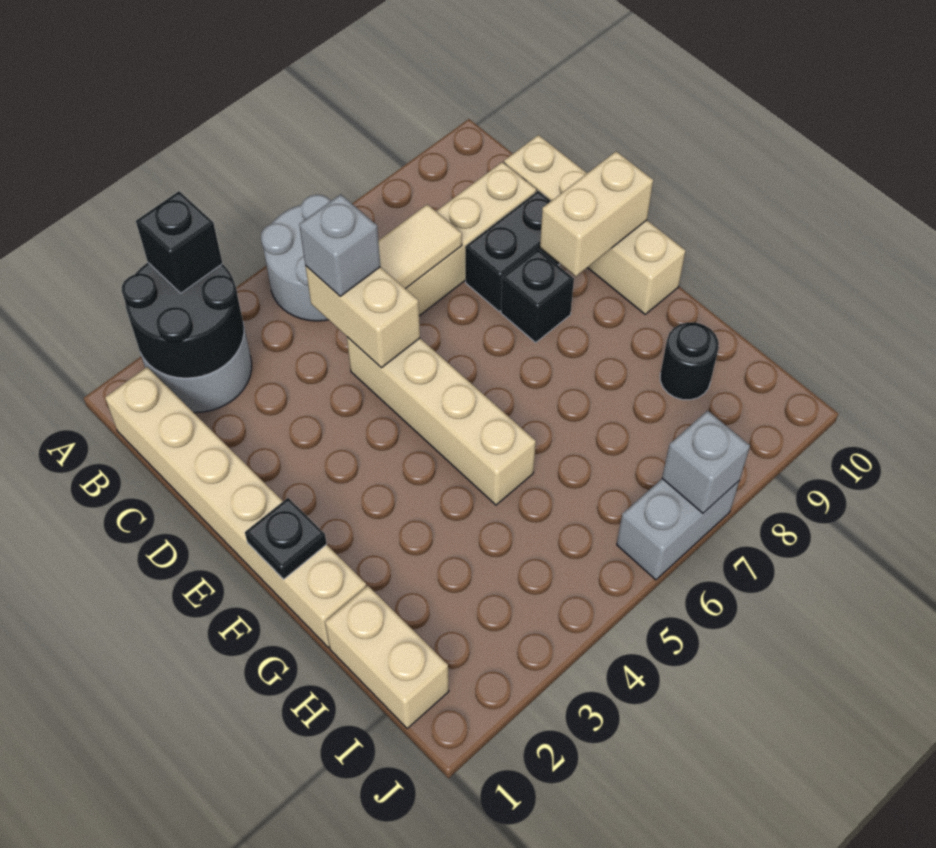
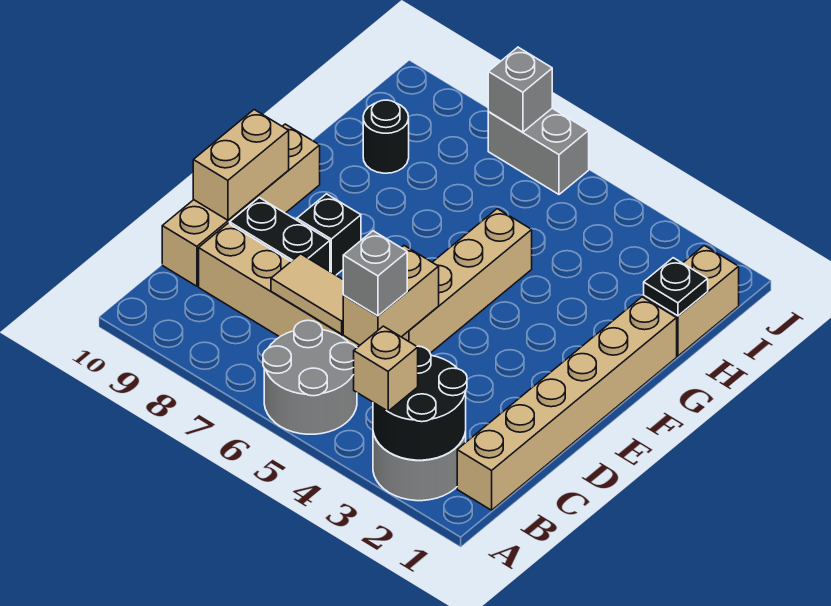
black brick A3 level 3 -> tan brick A3 level 3
tan brick E9:E10 level 2 -> tan brick D10:E10 level 2
black plate F1 level 2 -> black plate H1 level 2

